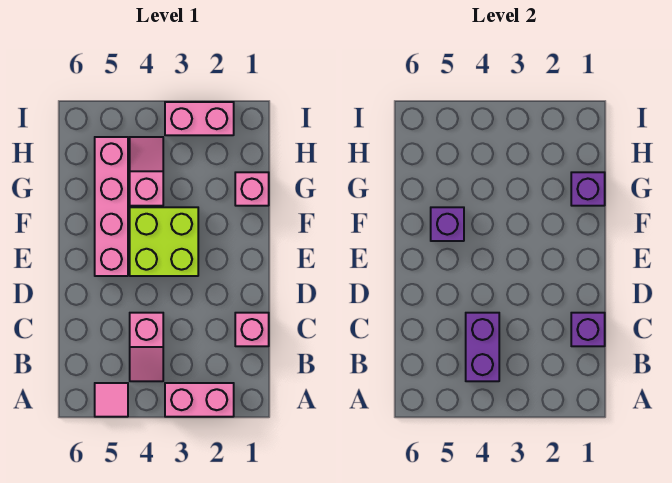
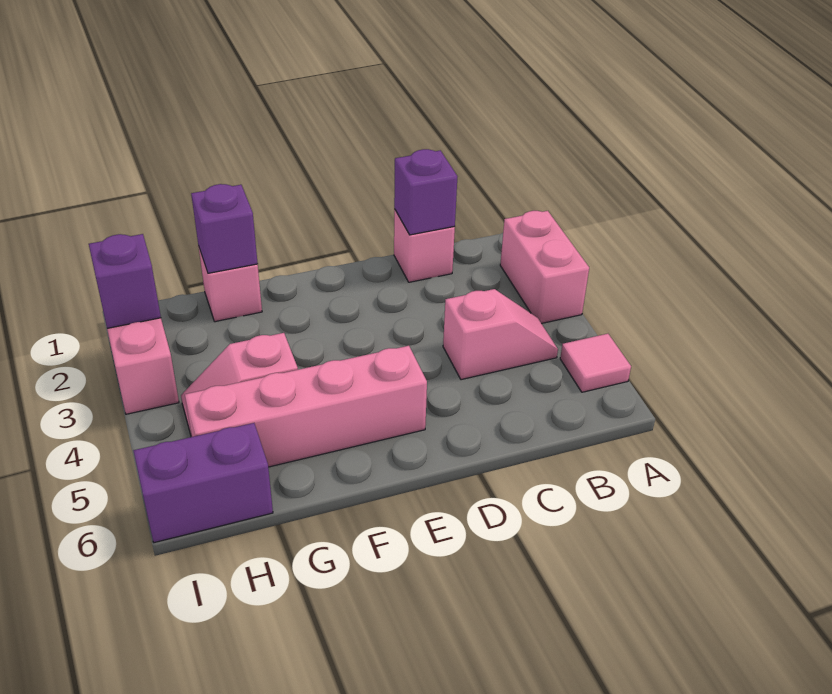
purple brick B4:C4 level 2 -> purple brick H6:I6 level 1
lime brick E3:F4 level 1 -> none
purple brick F5 level 2 -> purple brick I2 level 2

